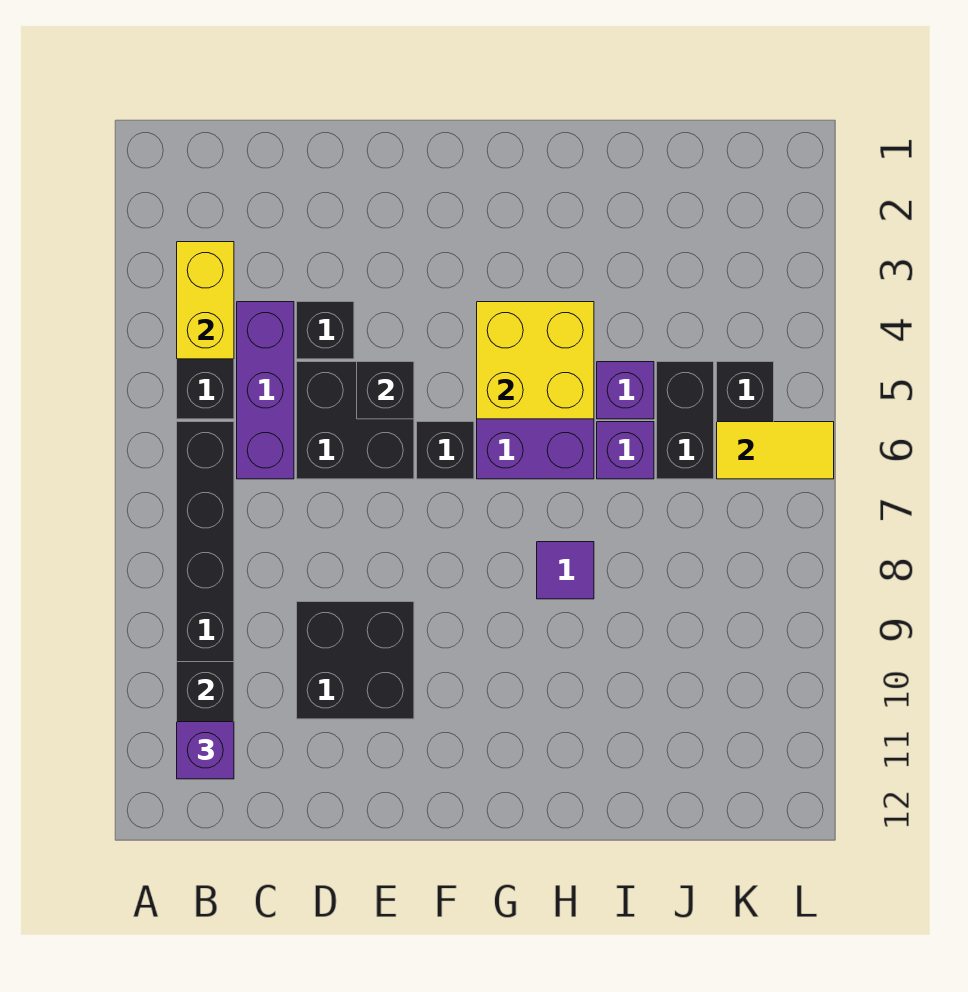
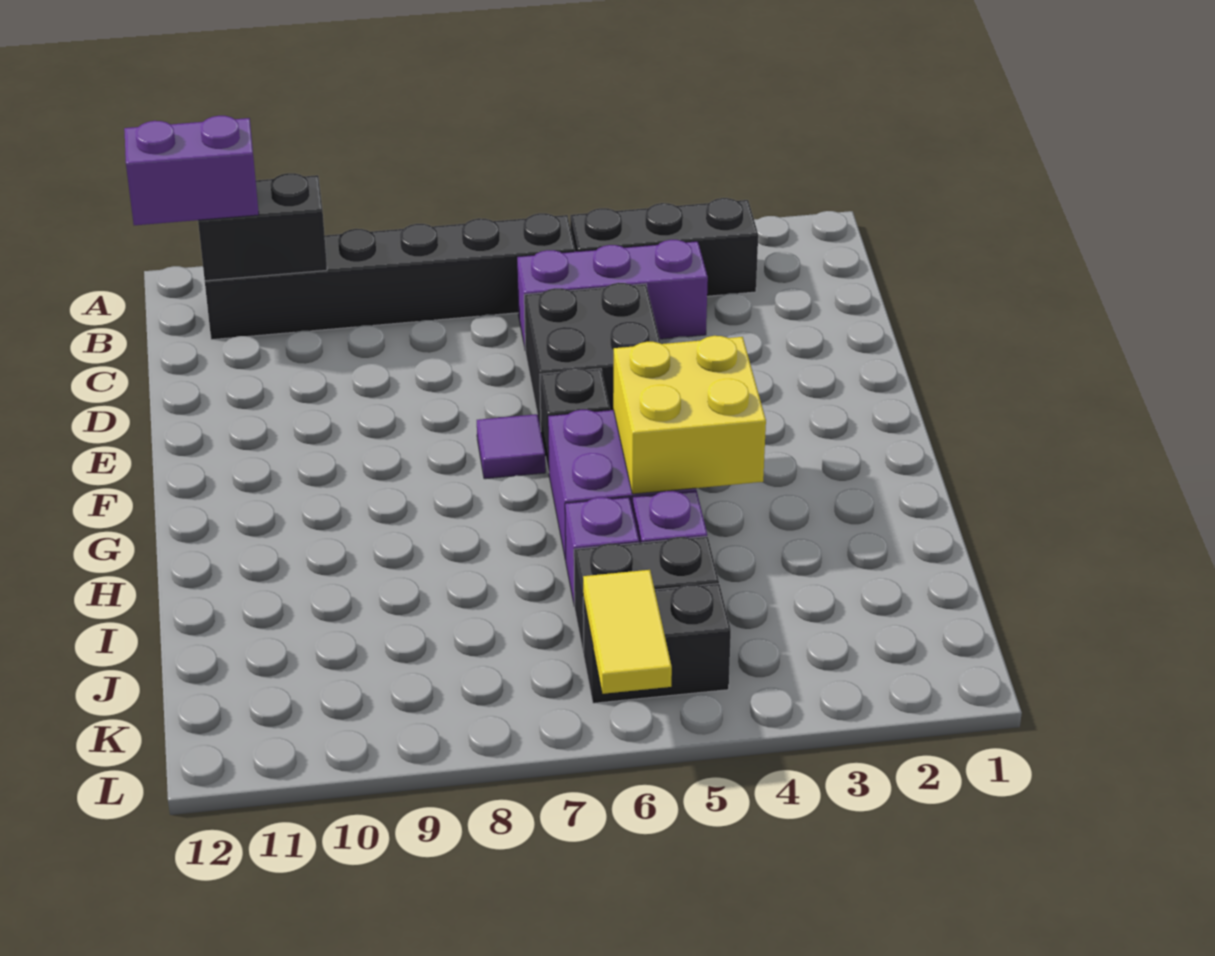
yellow brick B3:B4 level 2 -> none
purple brick B11 level 3 -> purple brick B11:B12 level 3
black brick D4 level 1 -> none
black brick D9:E10 level 1 -> none
black brick E5 level 2 -> none
purple tile H8 level 1 -> purple tile F7 level 1

